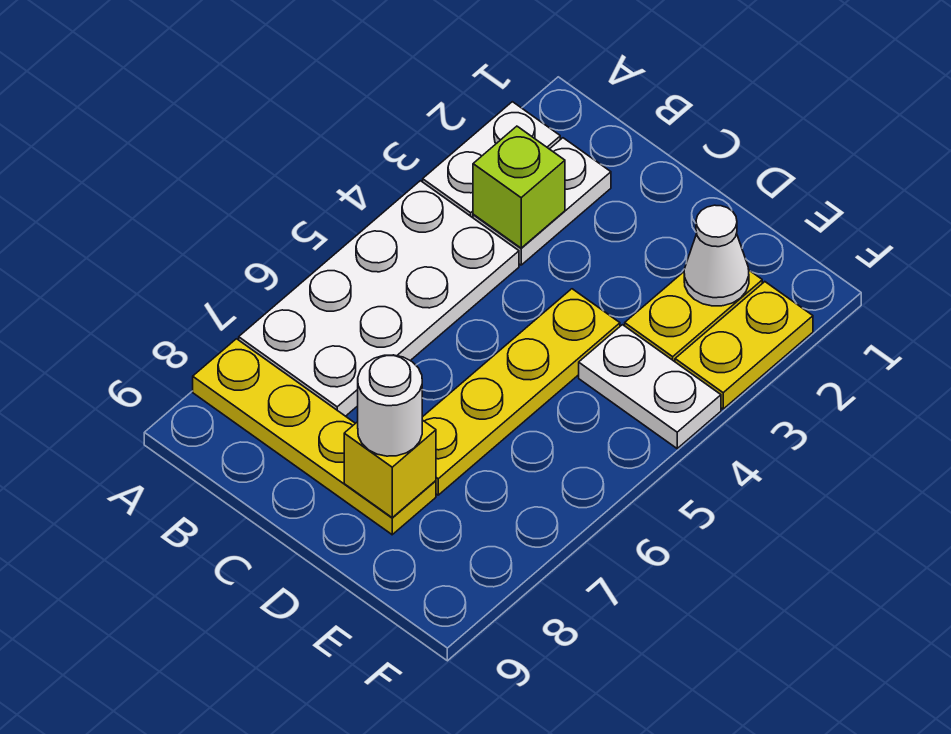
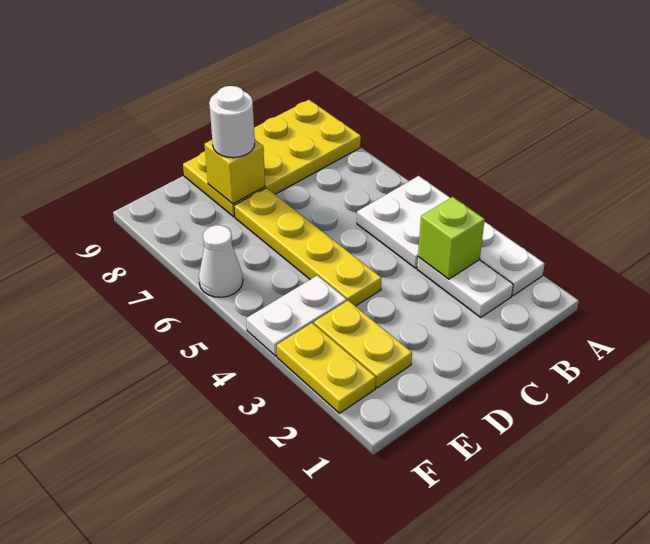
white plate A4:B7 level 1 -> white plate A4:B5 level 1
yellow plate A8:D8 level 1 -> yellow plate A8:D9 level 1
white cone E2 level 2 -> white cone F6 level 1

